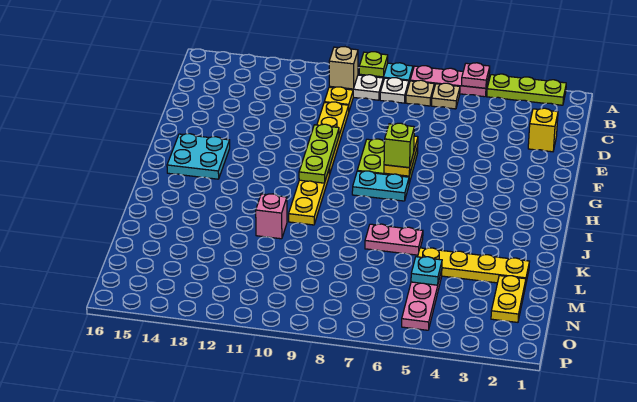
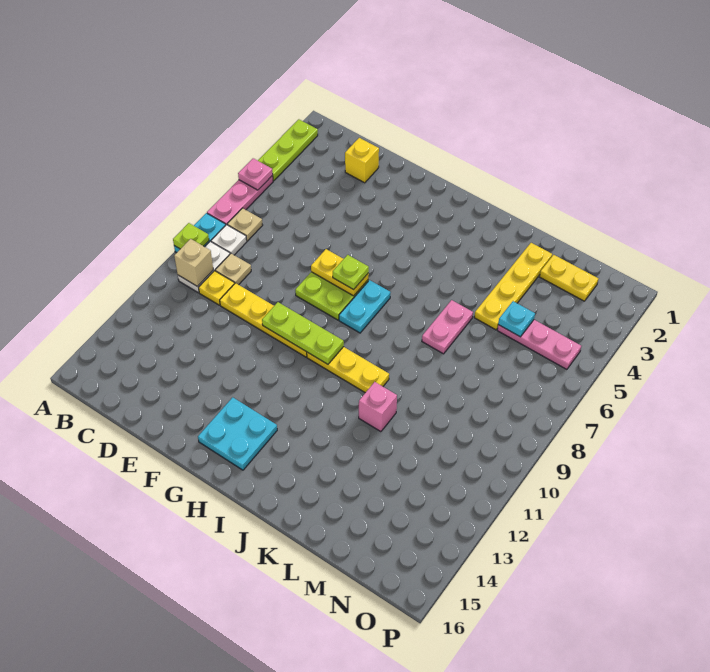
tan plate B6 level 1 -> tan plate C9 level 1
lime brick G7 level 3 -> lime plate G7 level 3

